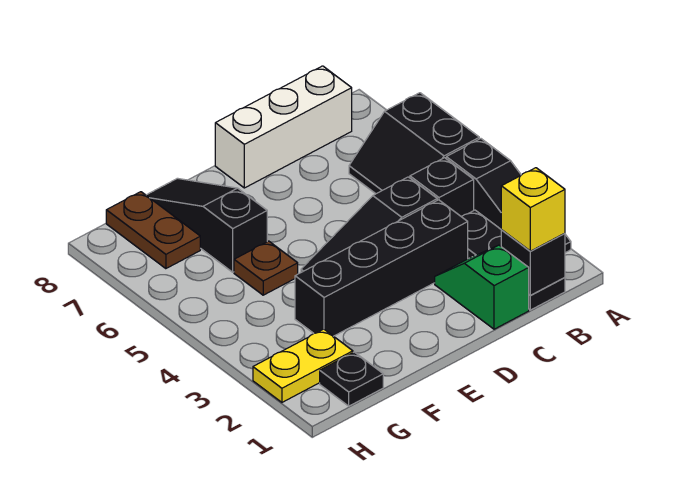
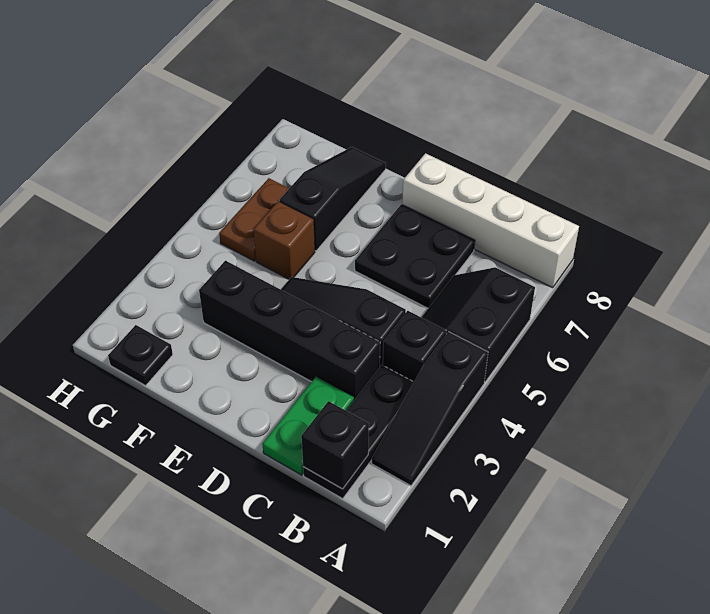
yellow brick B1 level 3 -> none
white brick B8:D8 level 1 -> white brick A8:D8 level 1
green slope C1:C2 level 1 top 1 -> green plate C1:C2 level 1
none -> black plate C6:D7 level 1
brown plate F5 level 1 -> brown brick F5 level 1
yellow plate G2:H2 level 1 -> none
brown plate G7:G8 level 1 -> brown plate G5:G6 level 1

